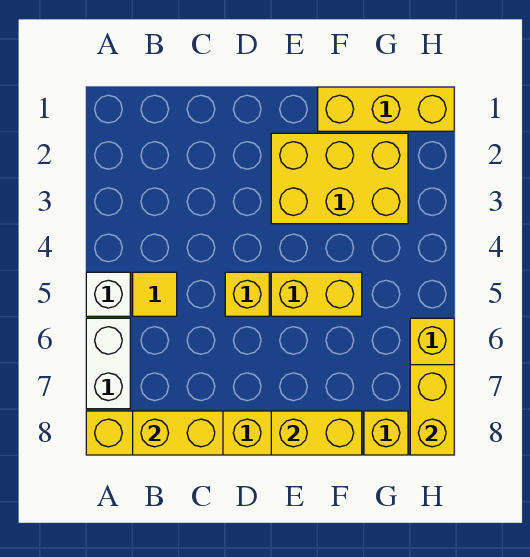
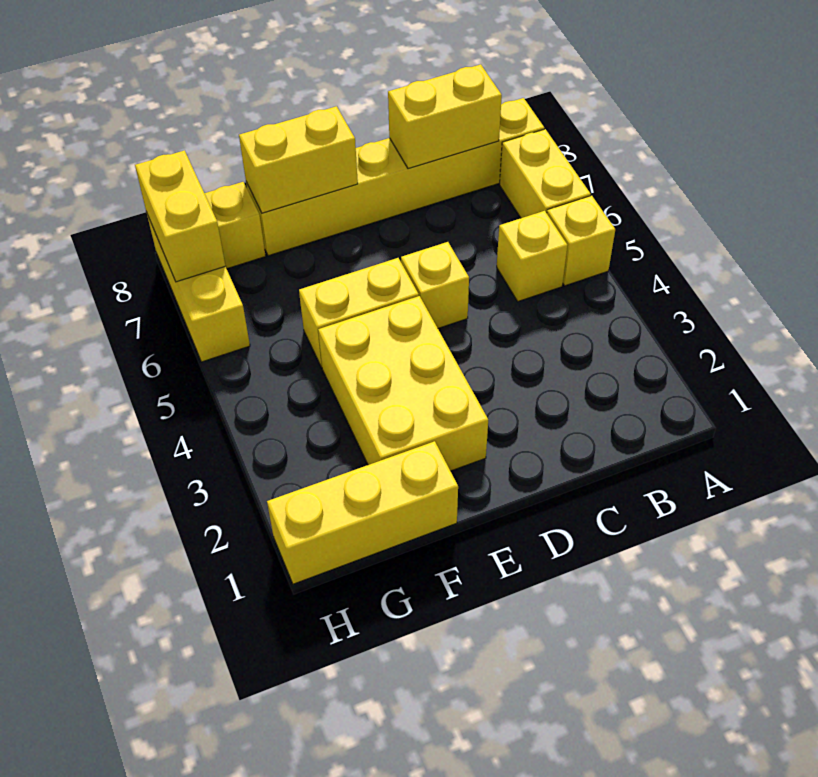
white brick A5 level 1 -> yellow brick A5 level 1
white brick A6:A7 level 1 -> yellow brick A6:A7 level 1
yellow tile B5 level 1 -> yellow brick B5 level 1
yellow brick E2:G3 level 1 -> yellow brick E2:F4 level 1

